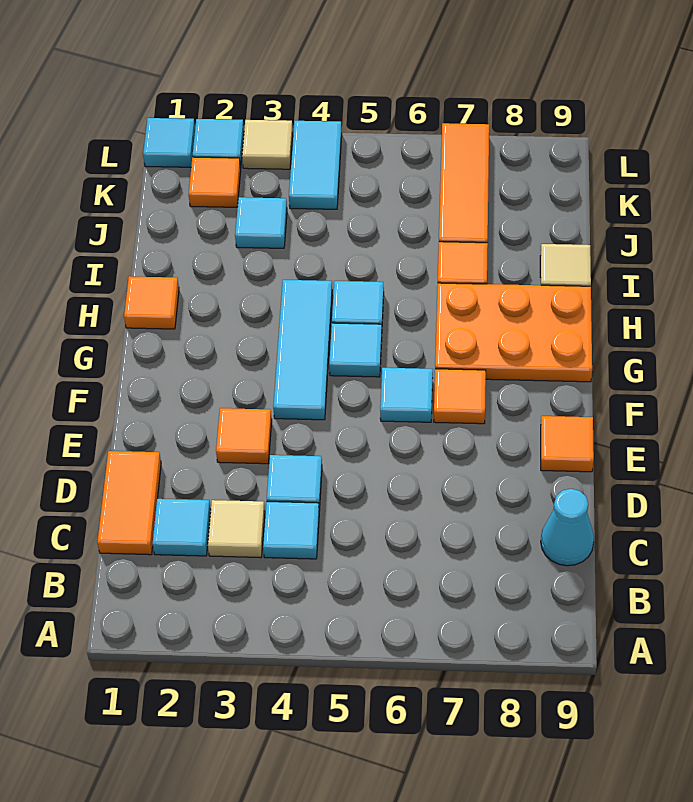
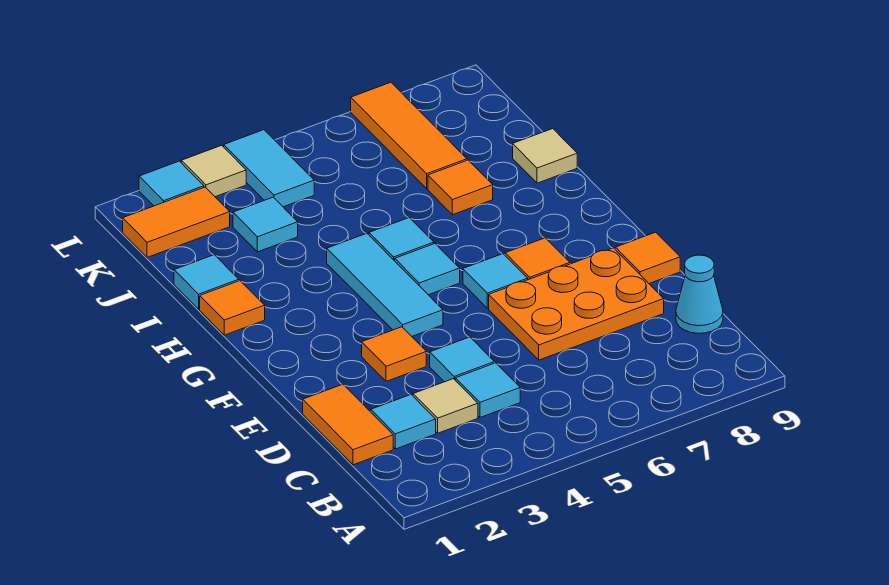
orange plate G7:H9 level 1 -> orange plate D6:E8 level 1
orange tile K2 level 1 -> orange tile K1:K2 level 1
cyan tile L1 level 1 -> cyan tile I1 level 1

